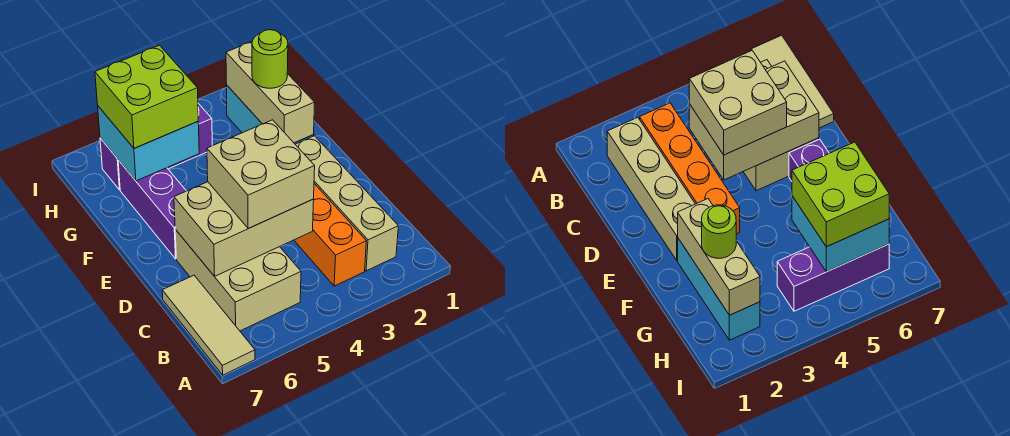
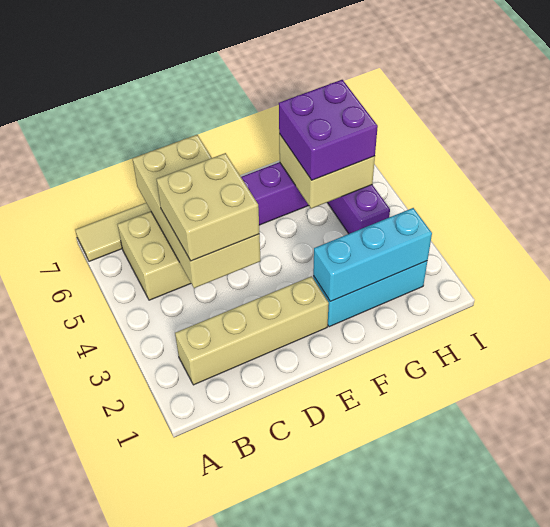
orange brick B3:E3 level 1 -> none
tan brick C4:D6 level 2 -> tan brick C4:D7 level 2
tan brick F2:H2 level 2 -> cyan brick F2:H2 level 2
lime round brick G2 level 3 -> none
cyan brick G5:H6 level 2 -> tan brick G5:H6 level 2
lime brick G5:H6 level 3 -> purple brick G5:H6 level 3

